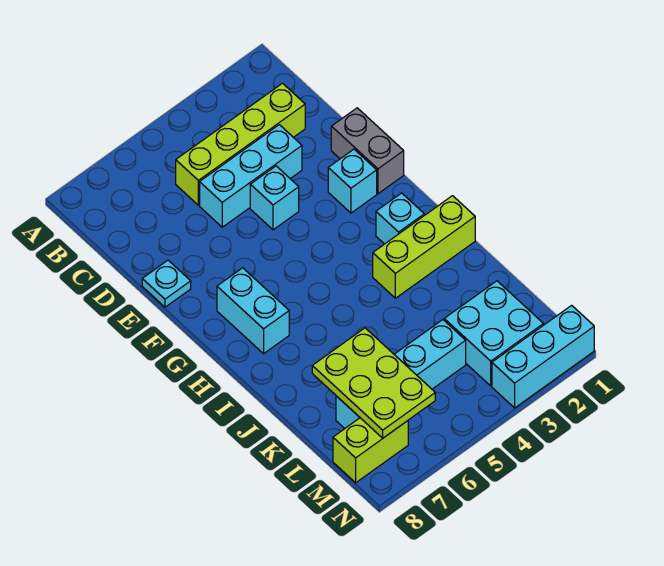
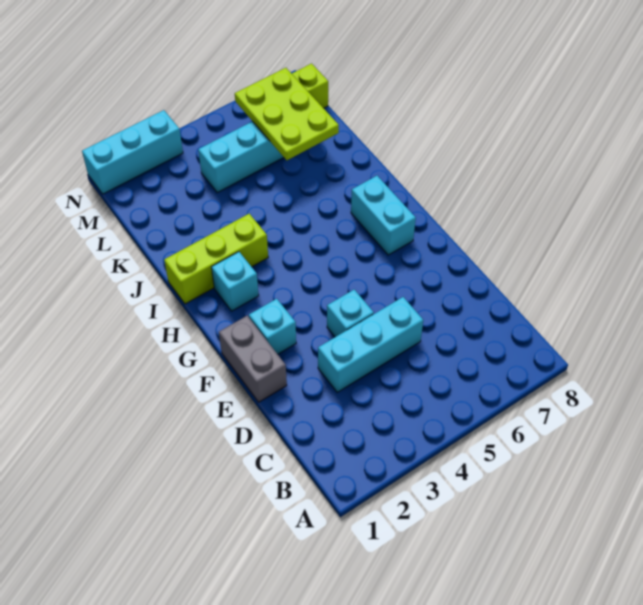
lime brick C2:C5 level 1 -> none
cyan plate E8 level 1 -> none
cyan brick L2:M3 level 1 -> none

